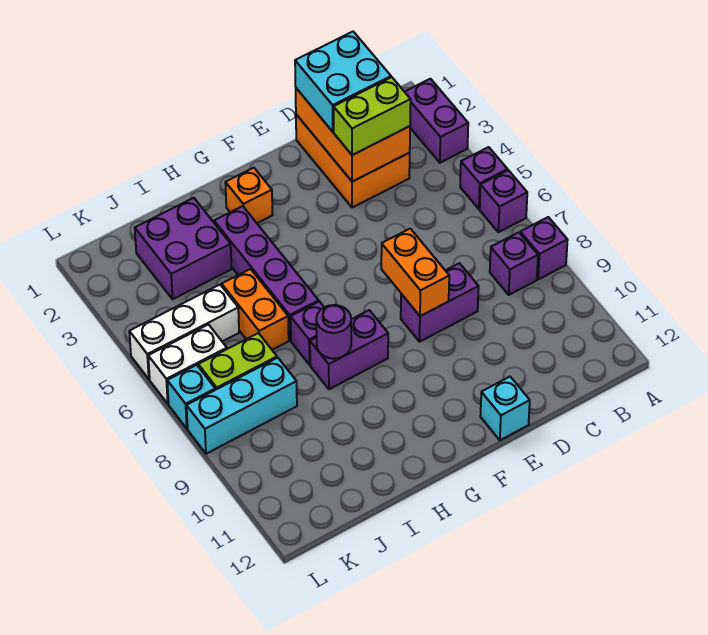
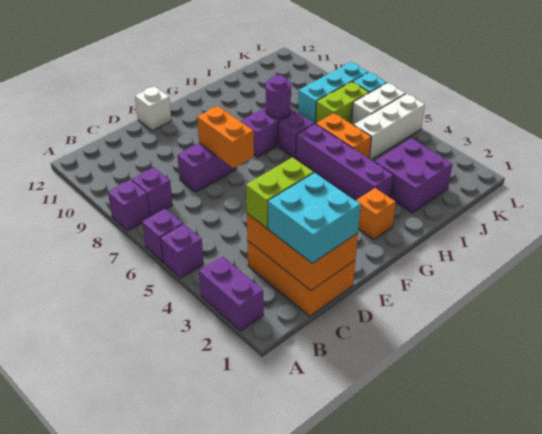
cyan brick E12 level 1 -> white brick E12 level 1

